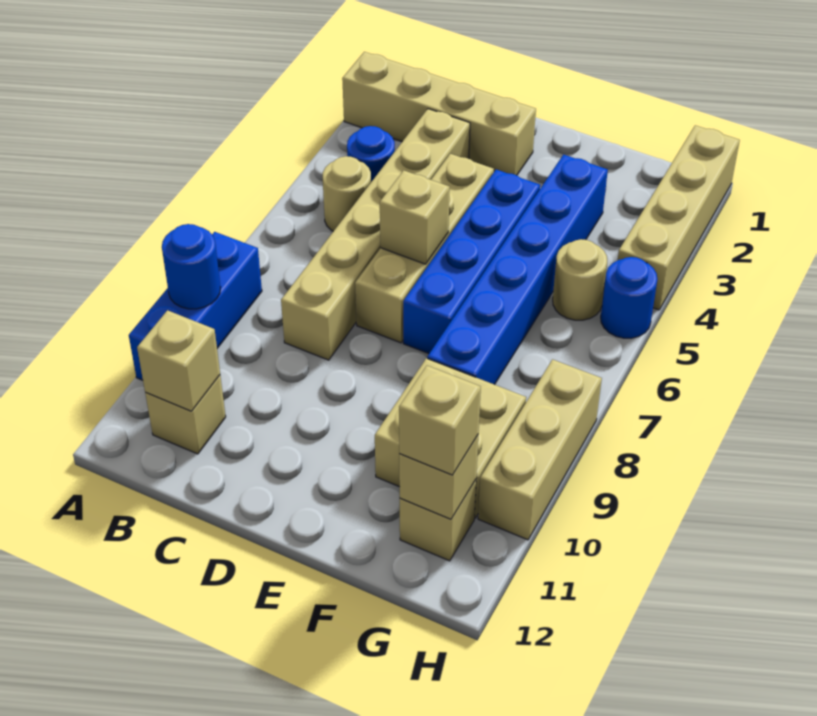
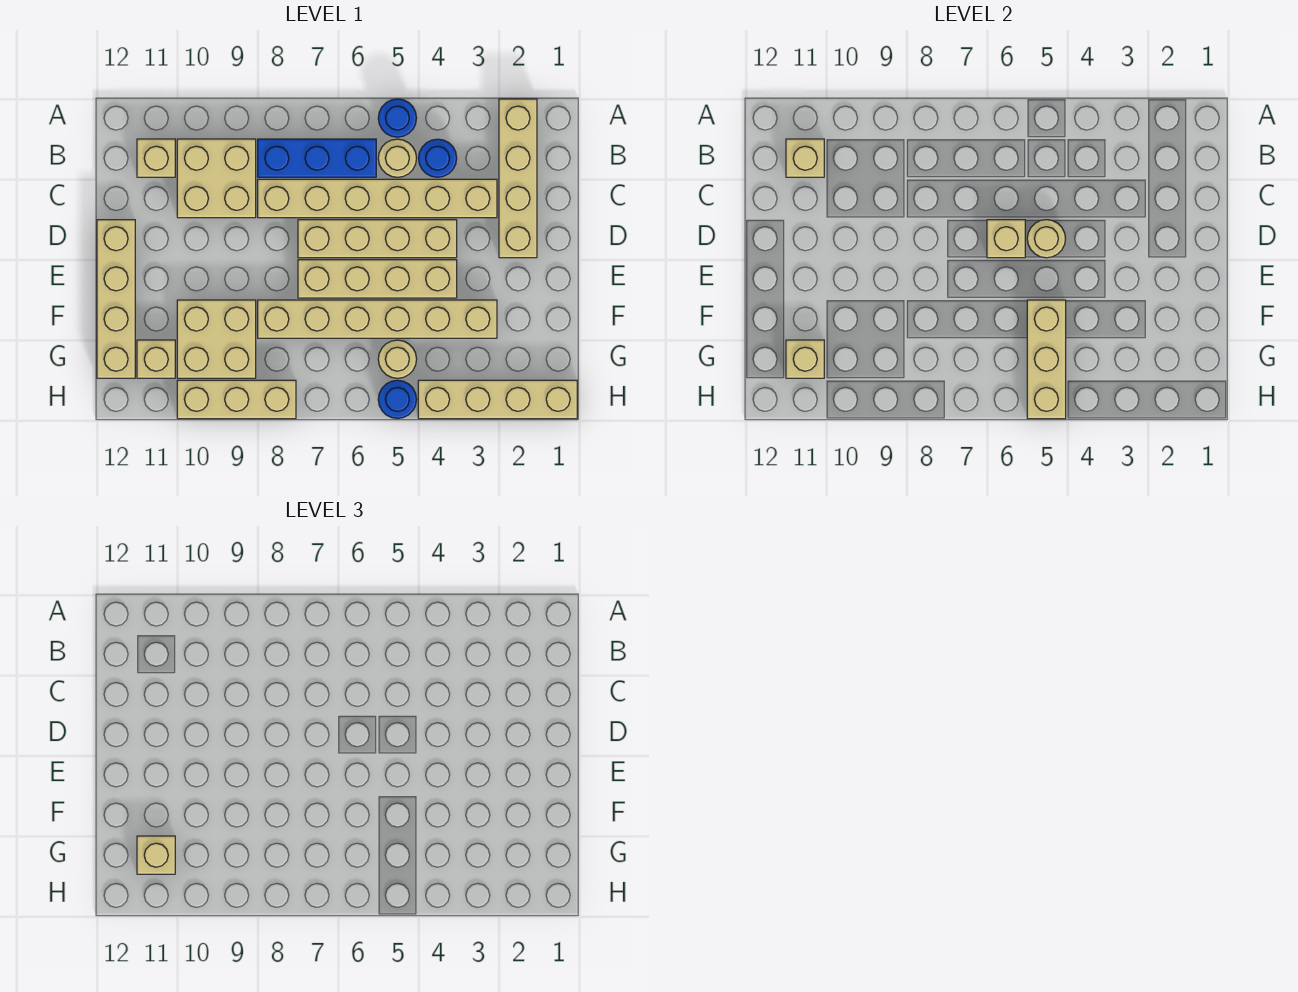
blue brick A8:A10 level 1 -> blue brick B6:B8 level 1
blue round brick A9 level 2 -> blue round brick A5 level 1
none -> tan brick B9:C10 level 1
none -> tan round brick D5 level 2
none -> tan brick D12:G12 level 1
blue brick E4:E7 level 1 -> tan brick E4:E7 level 1
blue brick F3:F8 level 1 -> tan brick F3:F8 level 1
none -> tan brick F5:H5 level 2

